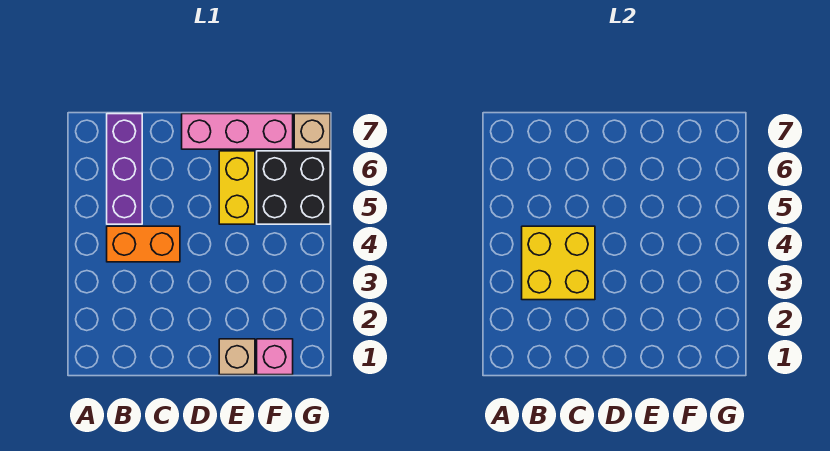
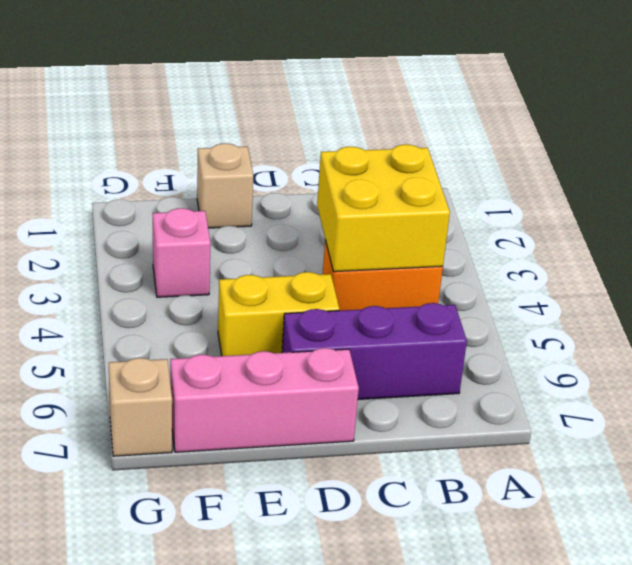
purple brick B5:B7 level 1 -> purple brick B6:D6 level 1
yellow brick E5:E6 level 1 -> yellow brick D5:E5 level 1
pink brick F1 level 1 -> pink brick F3 level 1
black brick F5:G6 level 1 -> none

